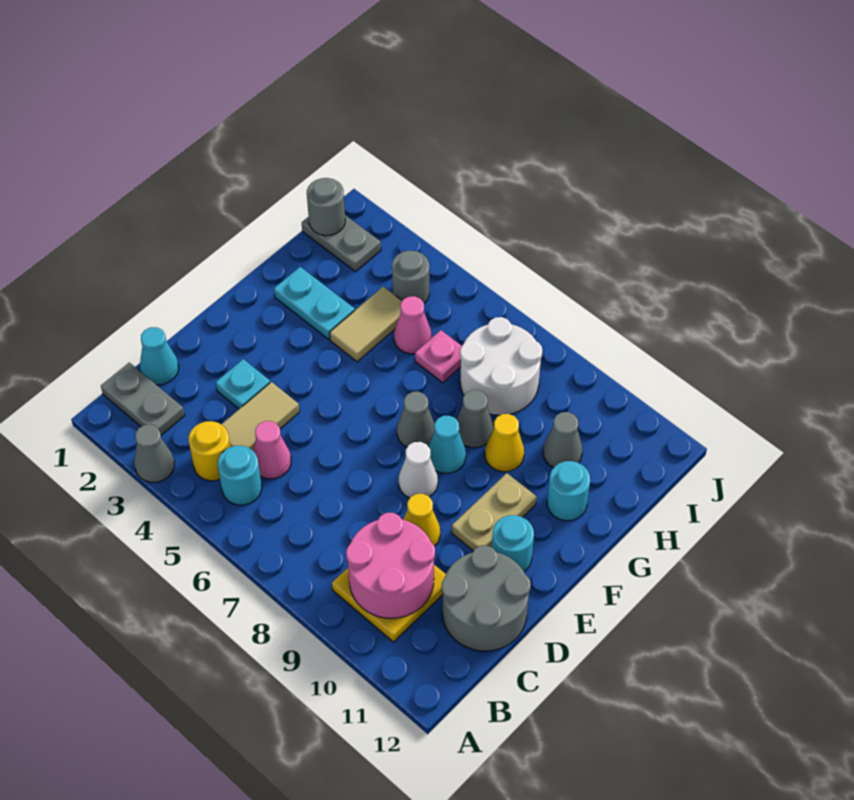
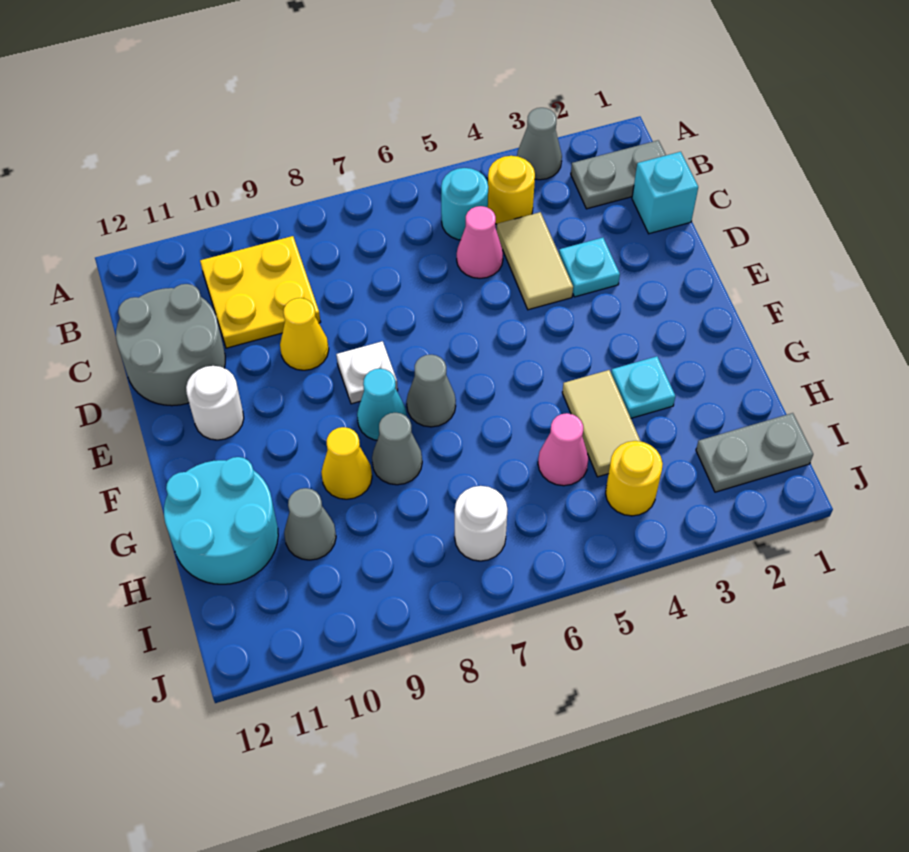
pink round brick B9:C10 level 2 -> none
cyan cone C1 level 1 -> cyan brick C1 level 1
white cone E8 level 1 -> white plate E8 level 1
tan plate E10:F10 level 1 -> none
cyan round brick E11 level 1 -> white round brick E11 level 1
cyan plate G2:G3 level 1 -> cyan plate G3 level 1
cyan round brick G11 level 1 -> cyan round brick G11:H12 level 1
pink plate H6 level 1 -> none
white round brick H7:I8 level 1 -> white round brick I7 level 1
grey round brick I1 level 2 -> none
grey round brick I4 level 1 -> yellow round brick I4 level 1

